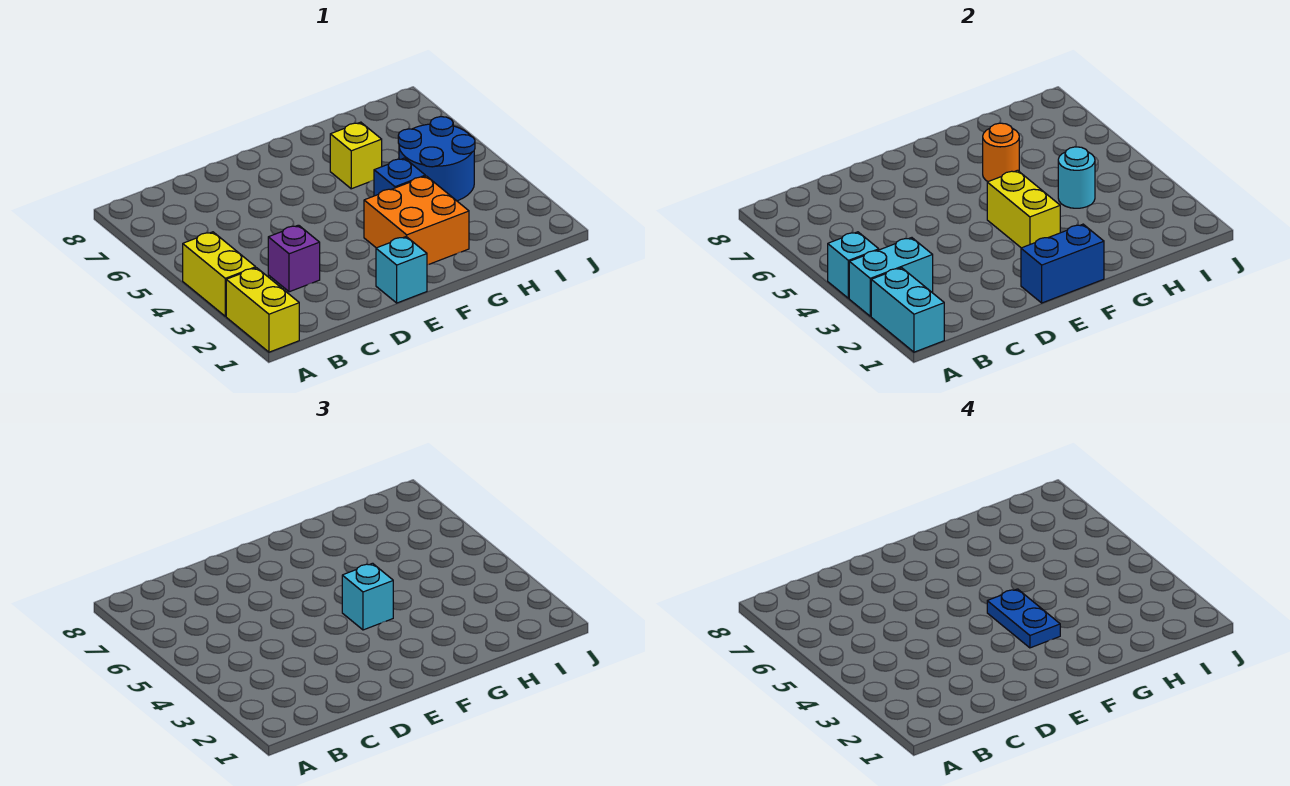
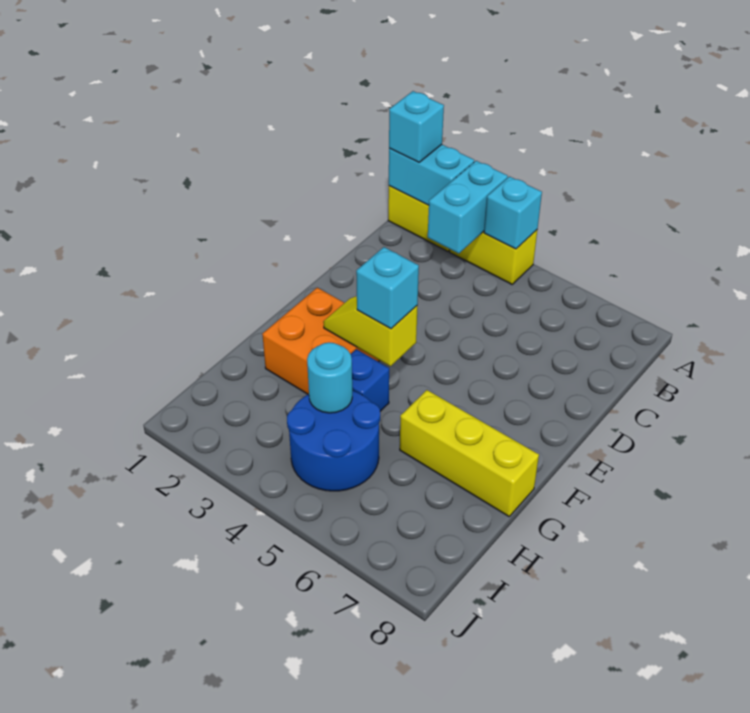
purple brick C3 level 1 -> none
cyan brick E1 level 1 -> cyan brick A1 level 3
blue brick E1:F1 level 2 -> none
yellow brick F3:F4 level 2 -> yellow slope F3:F4 level 2 top 4
blue plate F3:F4 level 4 -> none
yellow brick G6 level 1 -> yellow brick G6:G8 level 1
orange round brick G6 level 2 -> none

